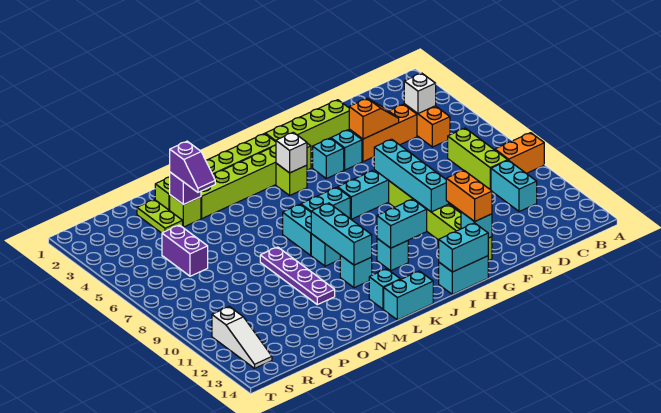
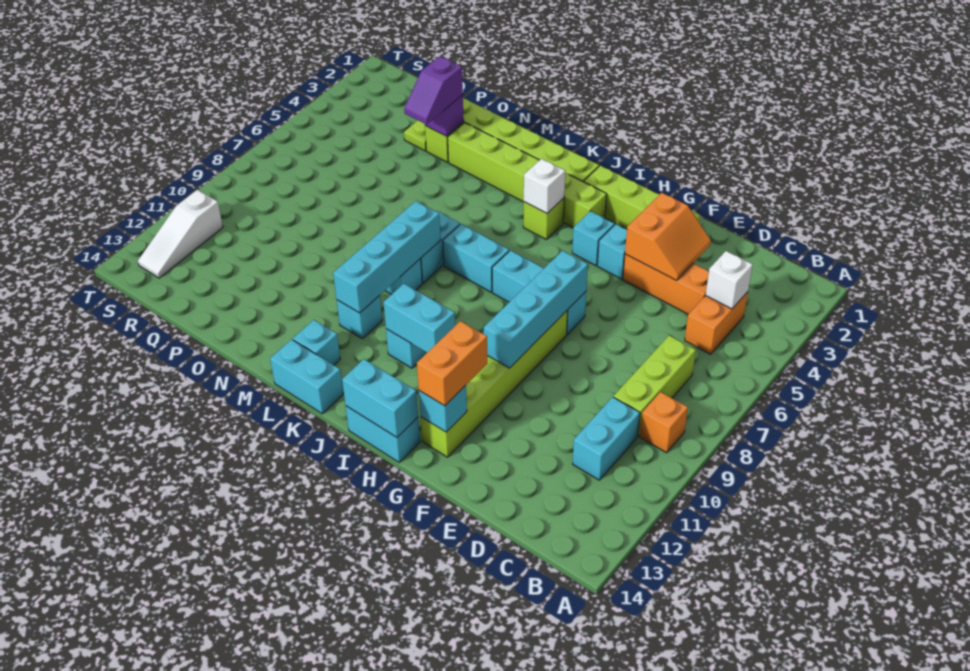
orange brick A9:B9 level 1 -> orange brick B9 level 1
orange slope E4:F4 level 2 top F -> orange slope E3:F4 level 2 top F
cyan brick L9:L11 level 2 -> cyan brick L8:L11 level 2
purple plate N8:N11 level 1 -> none
purple brick Q5:Q6 level 1 -> none

